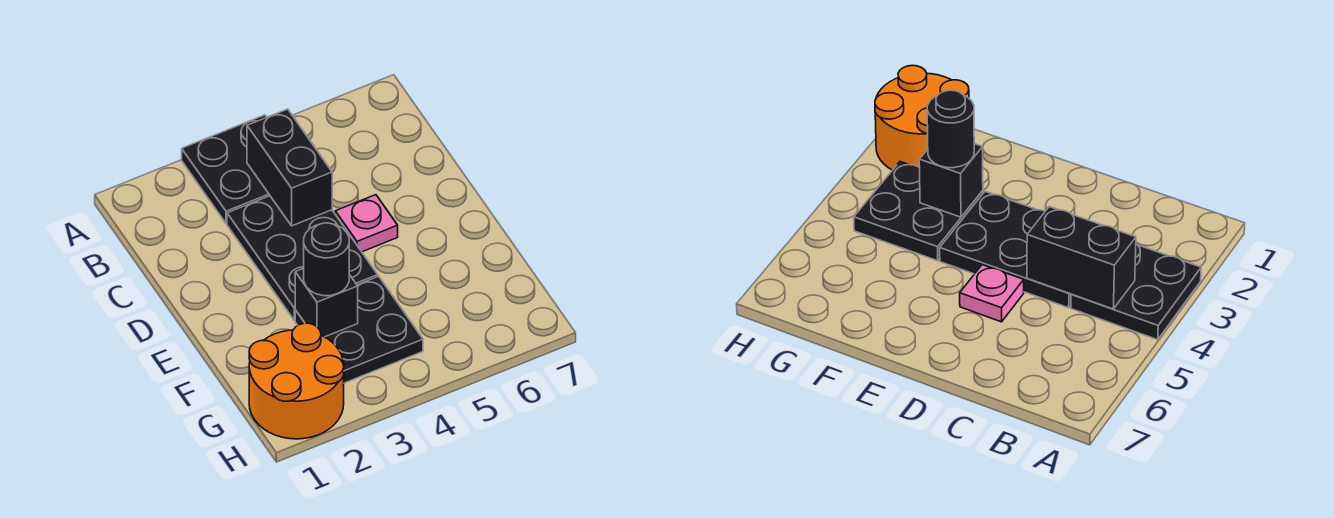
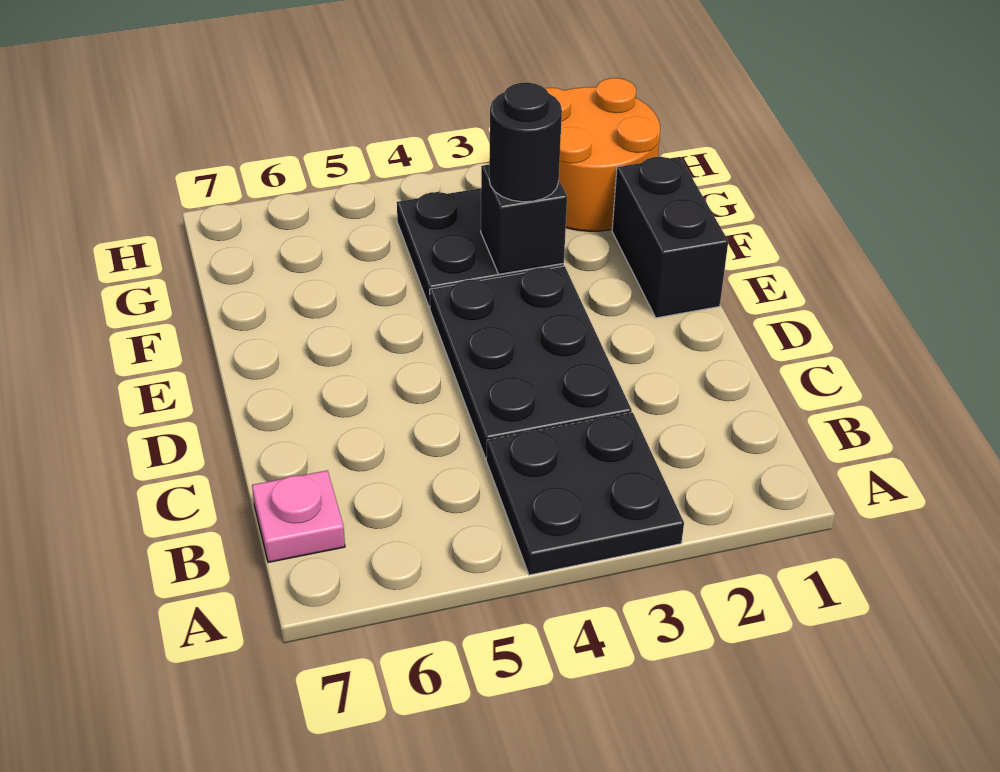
black brick B4:C4 level 2 -> black brick E1:F1 level 1
pink plate D5 level 1 -> pink plate B7 level 1

